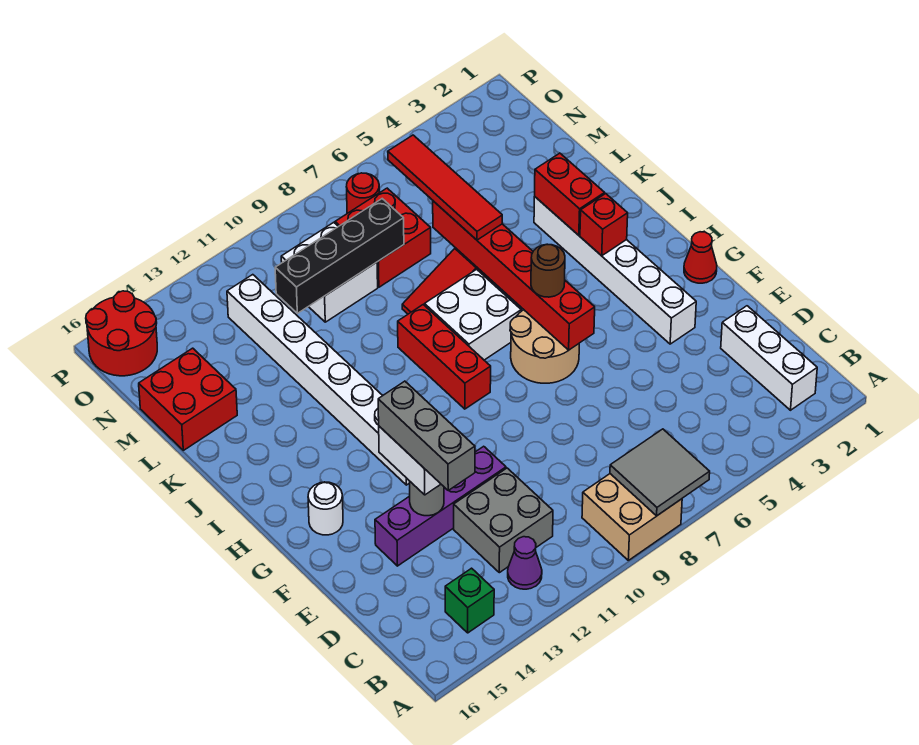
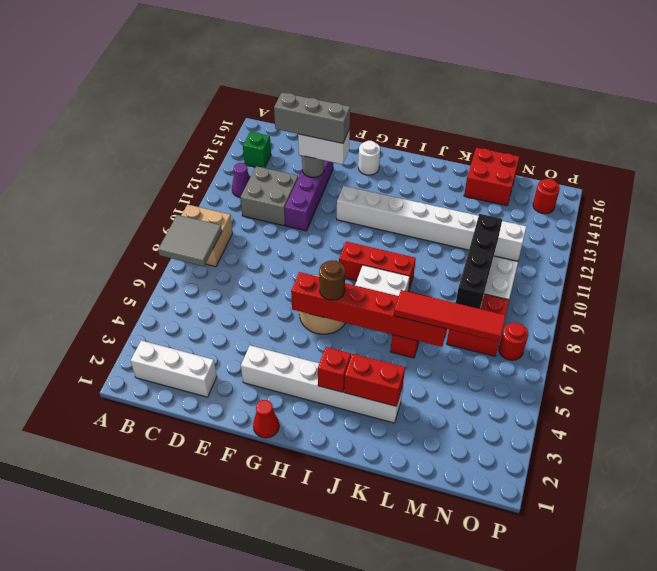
red round brick O15:P16 level 1 -> red round brick O15 level 1

